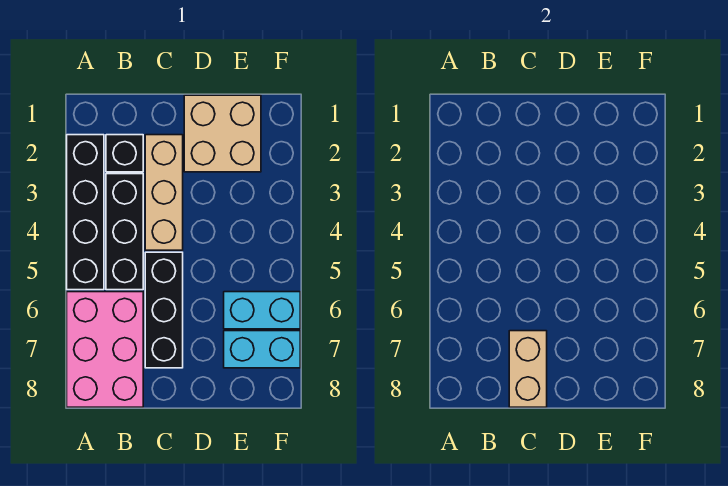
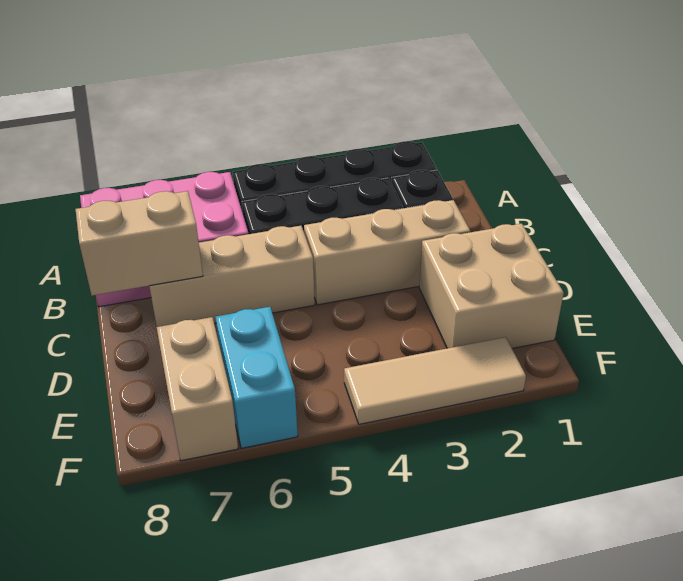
black brick C5:C7 level 1 -> tan brick C5:C7 level 1
cyan brick E7:F7 level 1 -> tan brick E7:F7 level 1
none -> tan tile F2:F4 level 1

